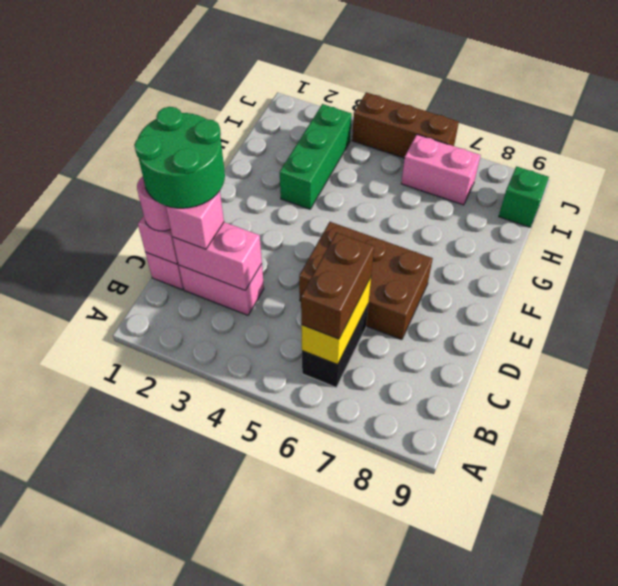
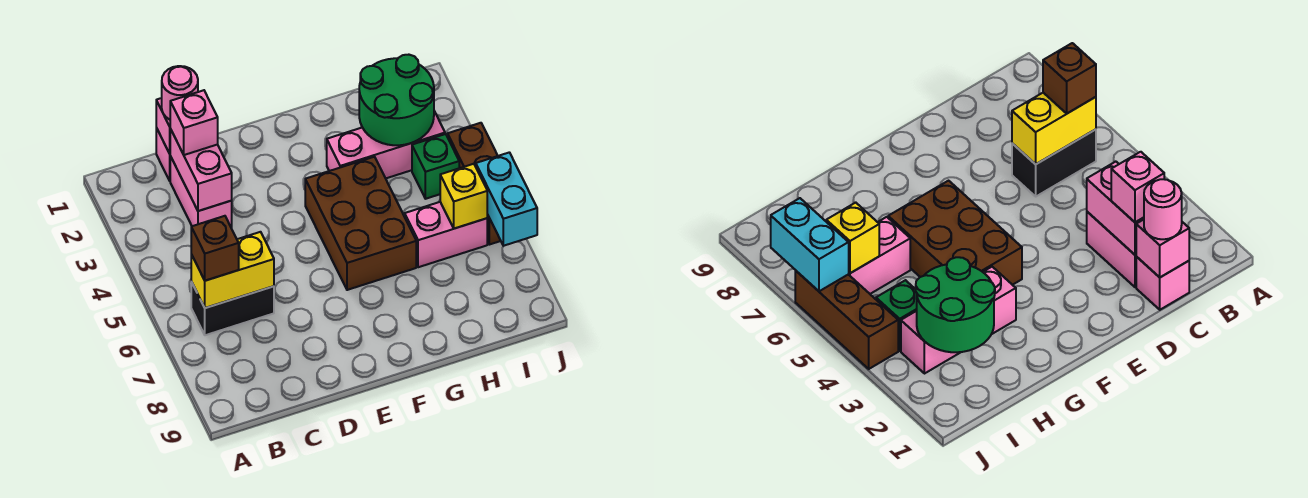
brown brick B6:C6 level 3 -> brown brick B6 level 3
green round brick C1:D2 level 4 -> green round brick H2:I3 level 2
brown brick D5:E7 level 1 -> brown brick F4:G6 level 1
green brick G3:I3 level 1 -> pink brick G3:I3 level 1
pink brick I6:I7 level 1 -> pink brick H6:I6 level 1
none -> yellow brick I6 level 2
green brick I9 level 1 -> green brick I4 level 1
none -> cyan brick J6:J7 level 2

